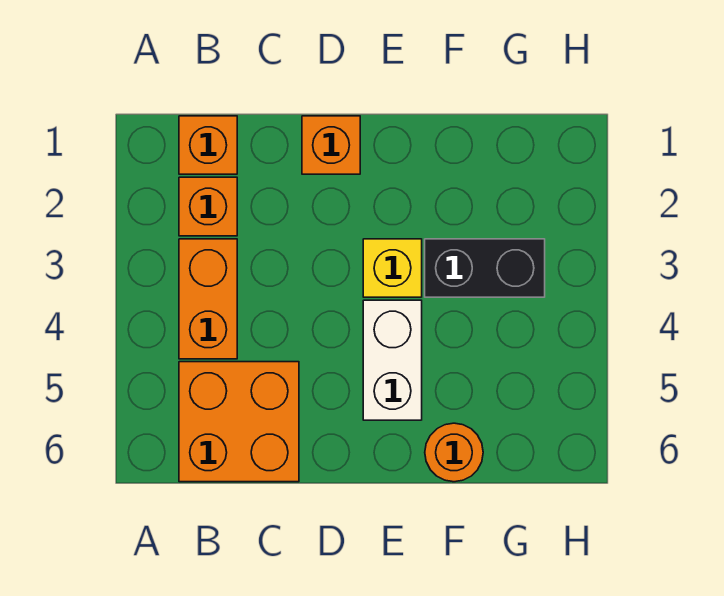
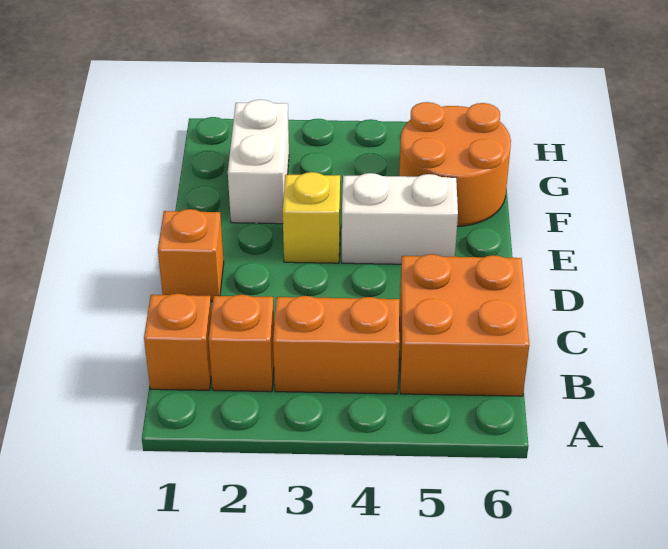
none -> white brick F2:G2 level 1
black brick F3:G3 level 1 -> none
orange round brick F6 level 1 -> orange round brick F5:G6 level 1

